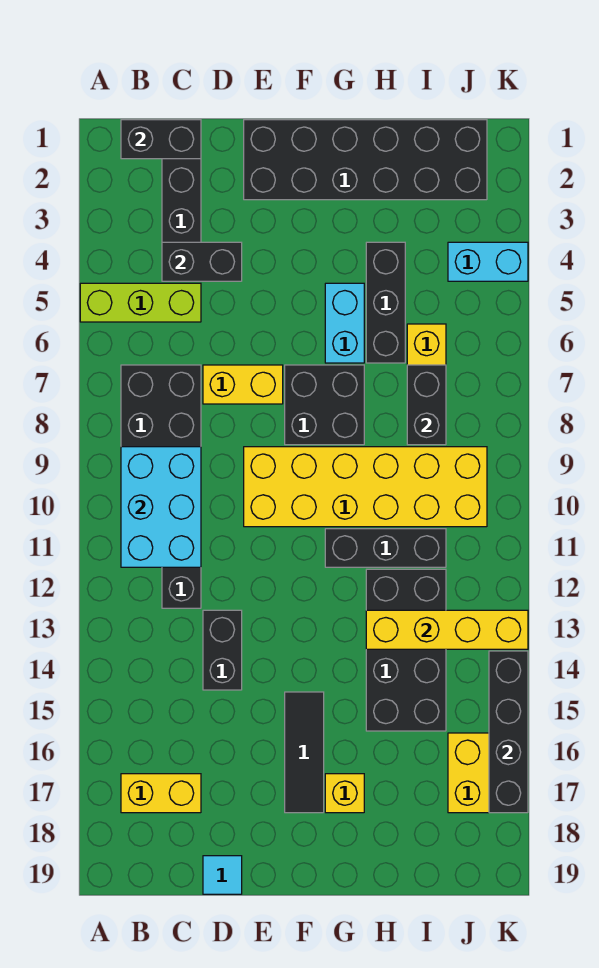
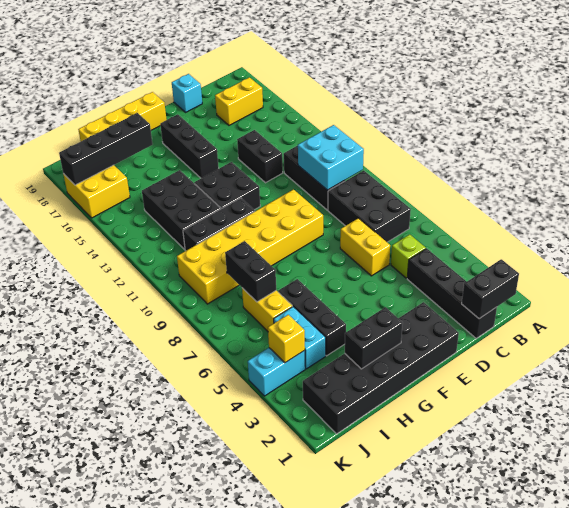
lime brick A5:C5 level 1 -> lime brick C5 level 1
cyan brick B9:C11 level 2 -> cyan brick B10:C11 level 2
black brick C4:D4 level 2 -> black brick G2:H2 level 2
yellow brick D7:E7 level 1 -> yellow brick D6:D7 level 1
cyan tile D19 level 1 -> cyan brick D19 level 1
black brick F7:G8 level 1 -> black brick F12:G13 level 1
black tile F15:F17 level 1 -> black brick F15:F17 level 1
cyan brick G5:G6 level 1 -> cyan brick I4:I5 level 1
yellow brick G17 level 1 -> yellow brick J4 level 2
black brick H12:I15 level 1 -> black brick H12:I14 level 1
yellow brick H13:K13 level 2 -> yellow brick F19:I19 level 1
black brick K14:K17 level 2 -> black brick H17:K17 level 2

